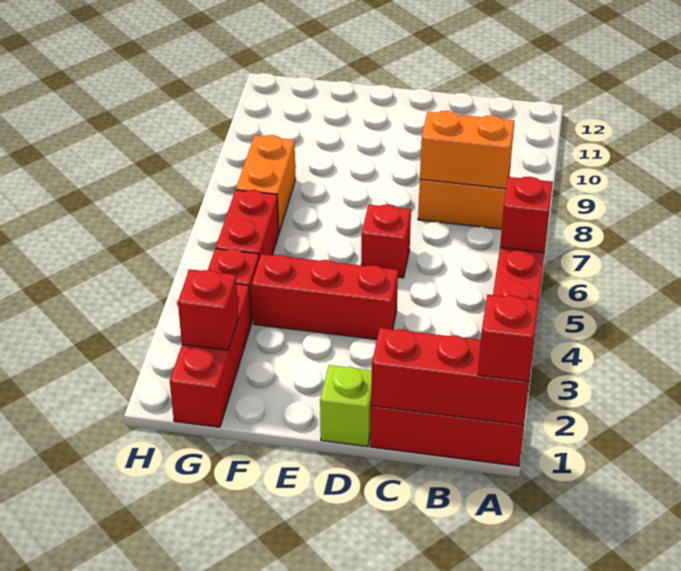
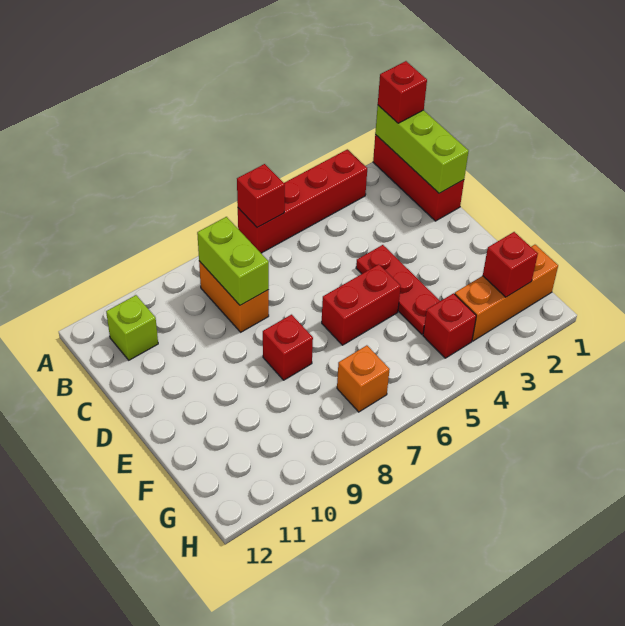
red brick A1:C1 level 2 -> lime brick A1:C1 level 2
orange brick B8:C8 level 2 -> lime brick B8:C8 level 2
lime brick D1 level 1 -> lime brick B11 level 1
red brick D4:F4 level 1 -> red plate D4:F4 level 1
red brick D6 level 1 -> red brick E8 level 1
red brick G1:G3 level 1 -> orange brick G1:G3 level 1
red brick G5:G6 level 1 -> red brick E5:E6 level 1
orange brick G7:G8 level 1 -> orange brick G7 level 1

